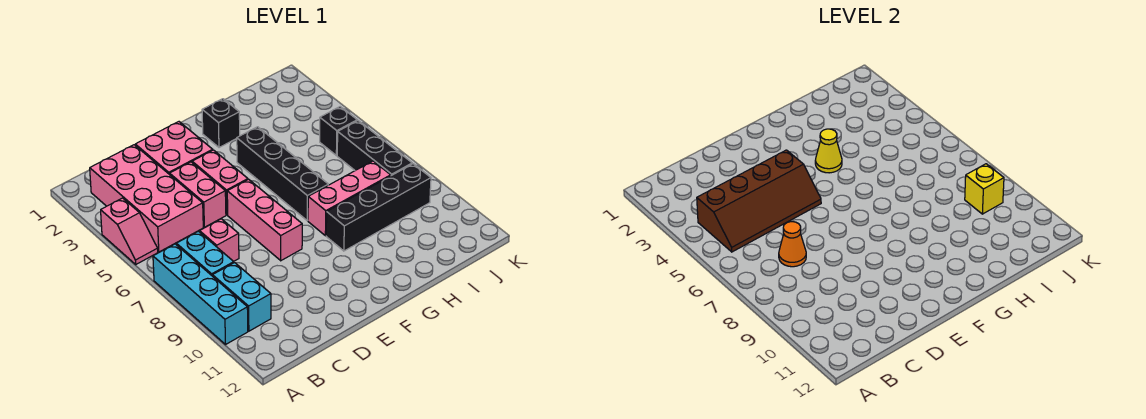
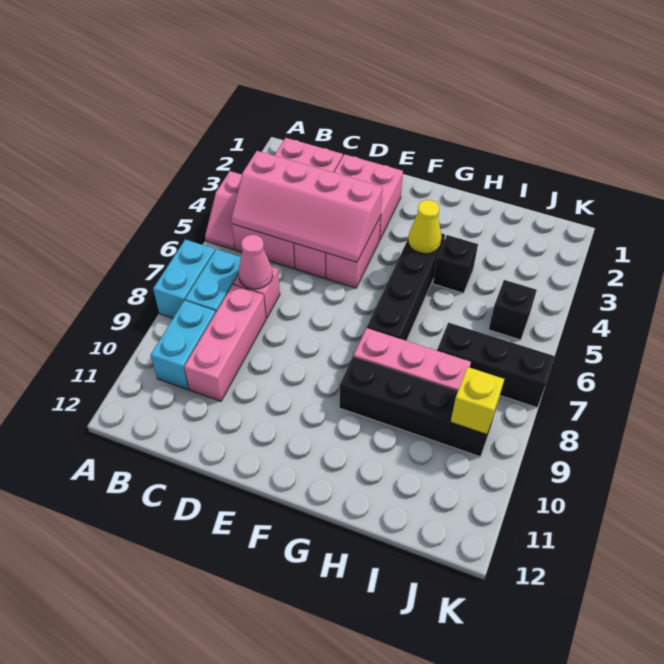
cyan brick A7:A10 level 1 -> cyan brick A7:A8 level 1
brown slope B4:E5 level 2 top 4 -> pink slope B4:E5 level 2 top 4
orange cone C7 level 2 -> pink cone C7 level 2
pink brick E6:E8 level 1 -> pink brick C8:C10 level 1
black brick G2 level 1 -> black brick H4 level 1
black brick J6:J8 level 1 -> black brick I7:K7 level 1

